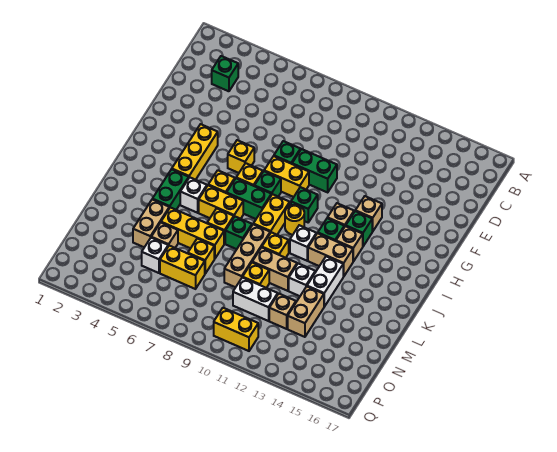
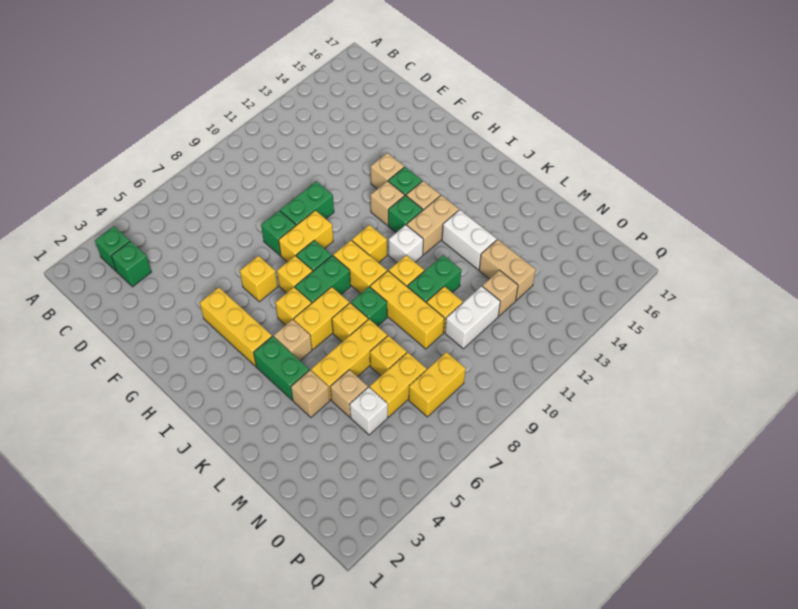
green brick H10 level 1 -> green brick B3 level 1
yellow round brick I10 level 1 -> yellow brick I10 level 1
white brick J5 level 1 -> tan brick J5 level 1
tan brick K9:M9 level 1 -> yellow brick K9:M9 level 1
tan brick L4:M4 level 1 -> tan brick L4 level 1
tan brick L10:L11 level 1 -> green brick L10:L11 level 1
white brick L12 level 1 -> none
yellow brick P10:P11 level 1 -> yellow brick O7:O8 level 1

